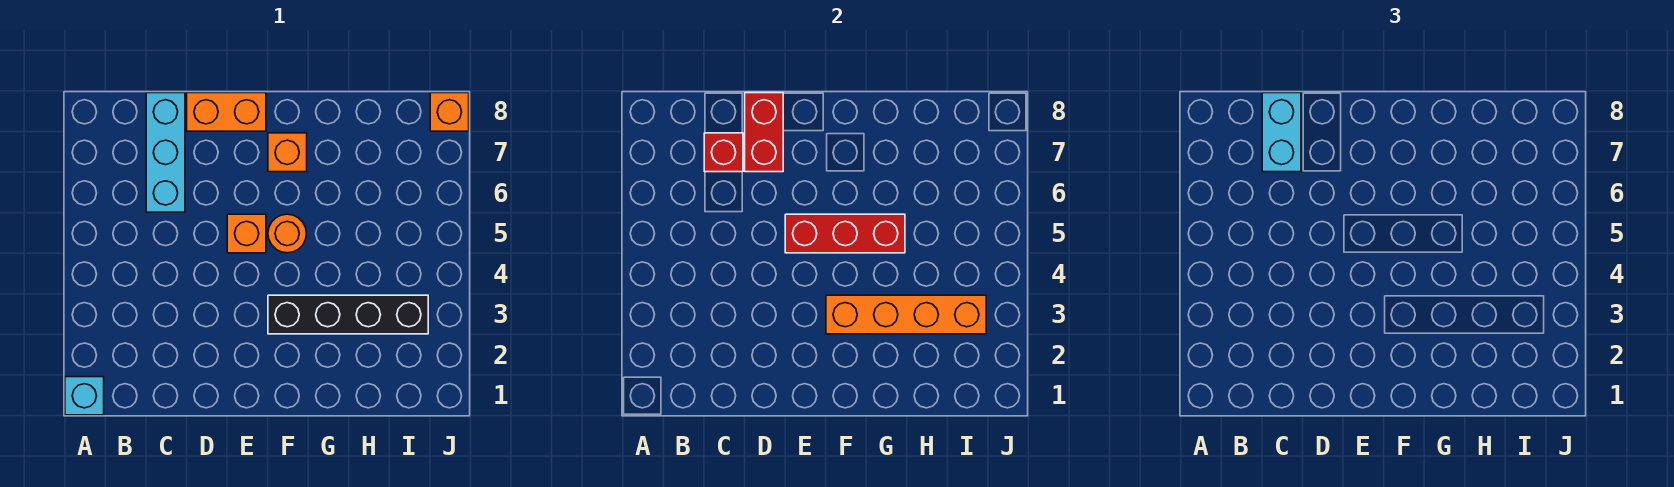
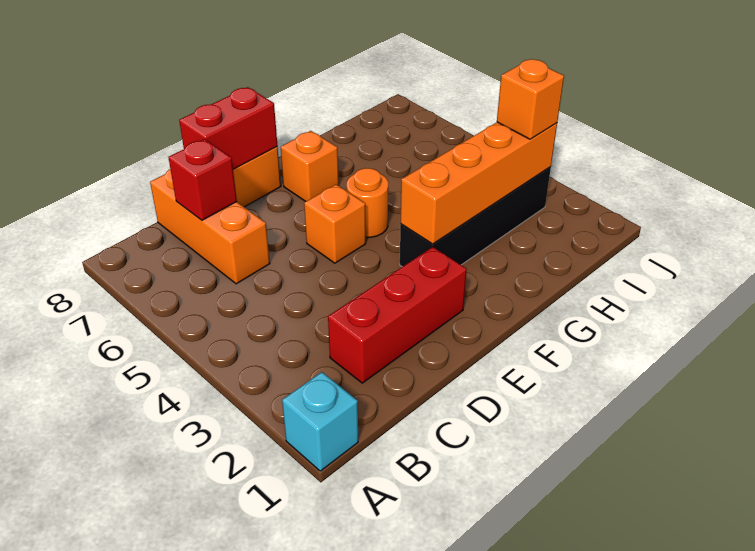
cyan brick C6:C8 level 1 -> orange brick C6:C8 level 1
cyan brick C7:C8 level 3 -> none
red brick D7:D8 level 2 -> red brick D8:E8 level 2
red brick E5:G5 level 2 -> red brick C2:E2 level 1
orange brick J8 level 1 -> orange brick I3 level 3

